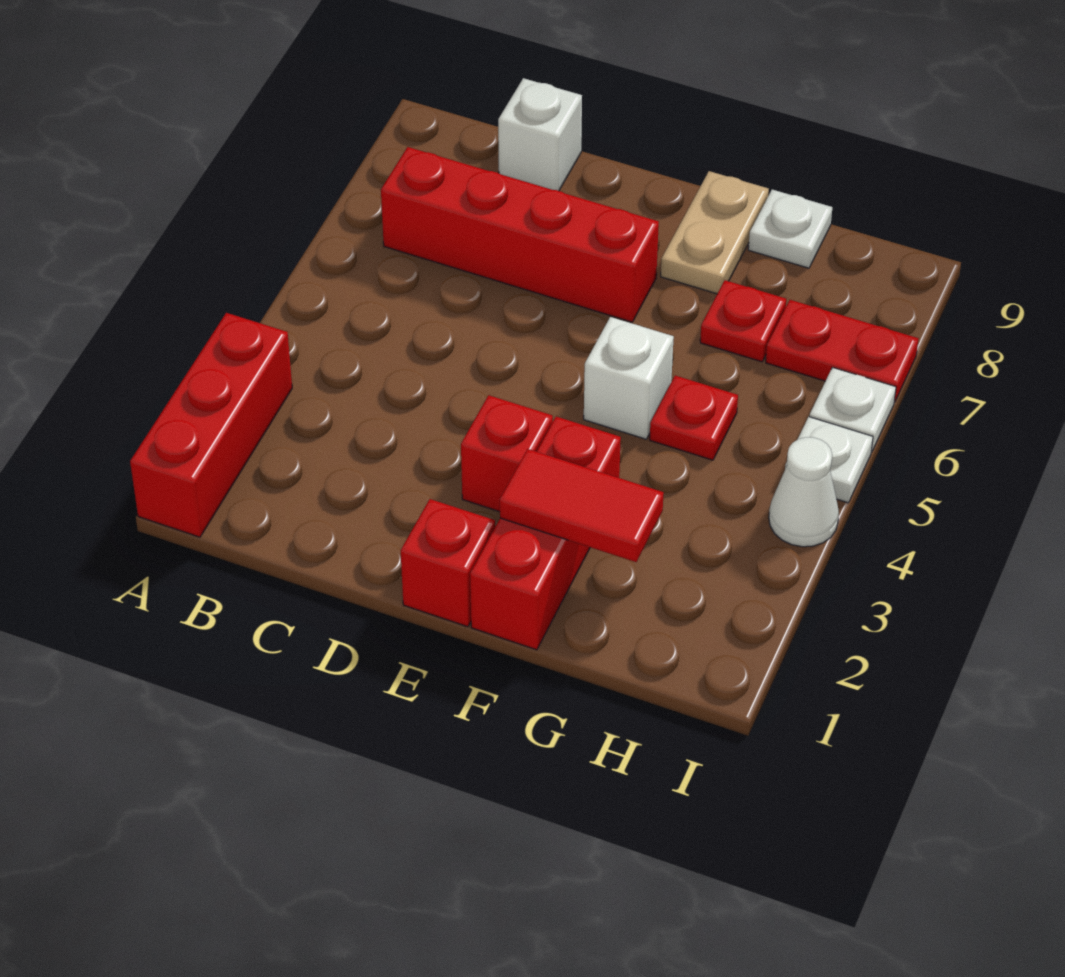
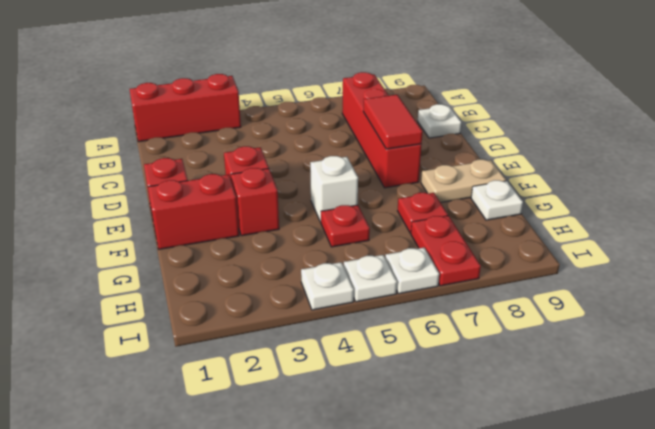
white brick C9 level 1 -> white plate C9 level 1
red tile F2:G2 level 2 -> red tile D7:E7 level 2
white cone I4 level 1 -> white plate I4 level 1

